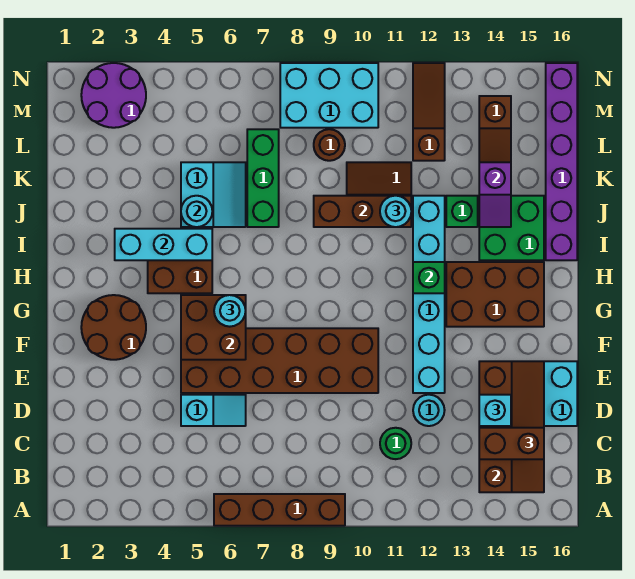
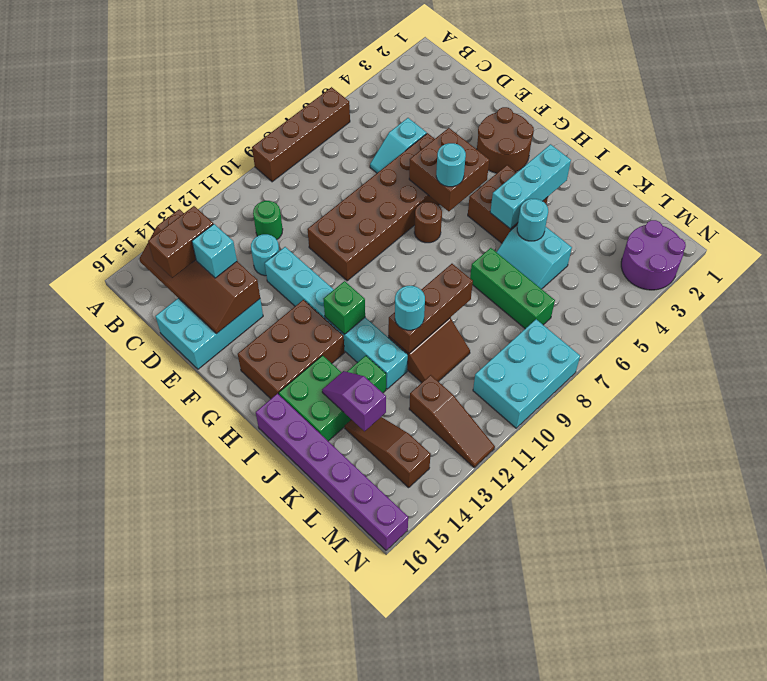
brown round brick L9 level 1 -> brown round brick G7 level 1

